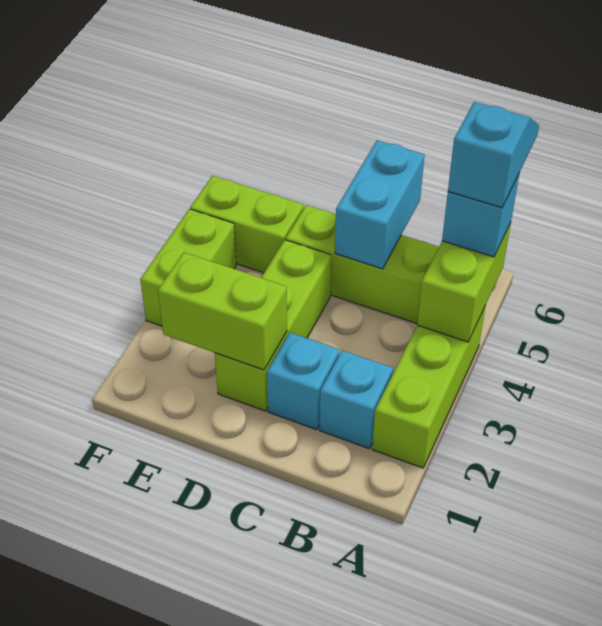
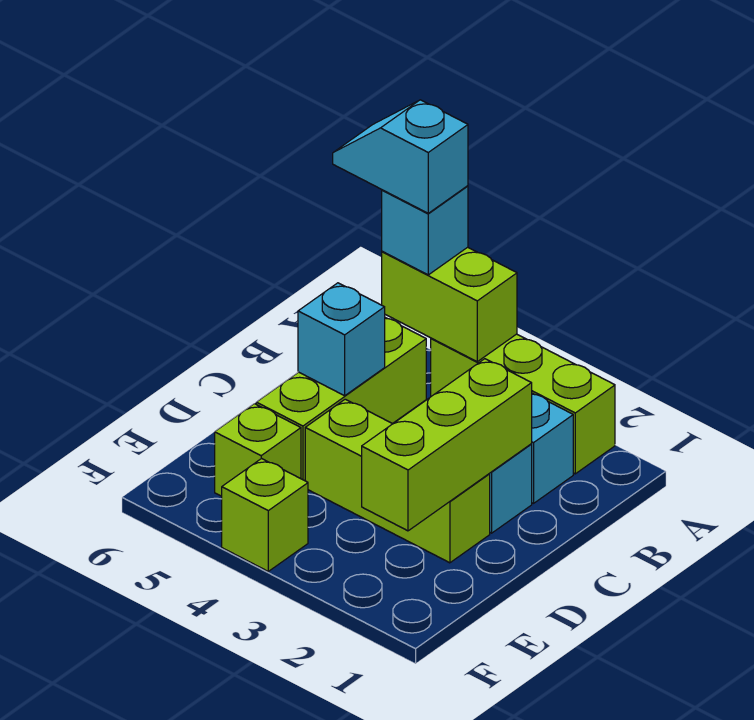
cyan brick C5:C6 level 2 -> cyan brick C5 level 2
lime brick D2:E2 level 2 -> lime brick C2:E2 level 2
lime brick E5:F5 level 1 -> lime brick E5 level 1
lime brick F3:F4 level 1 -> lime brick F4 level 1

